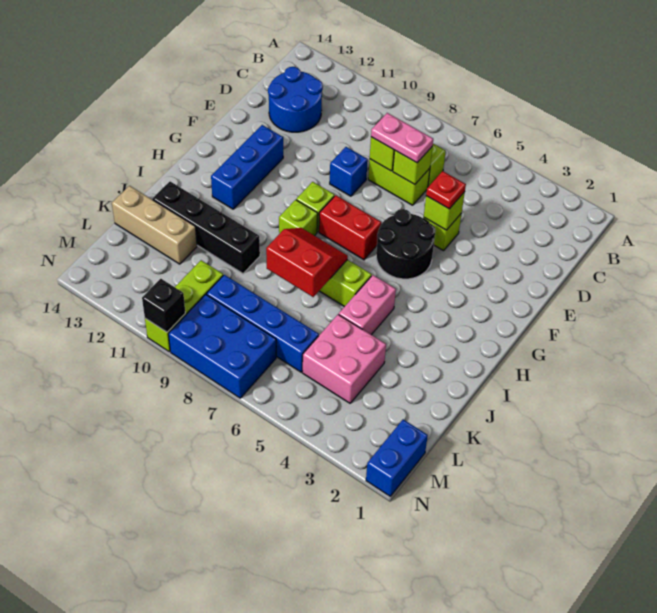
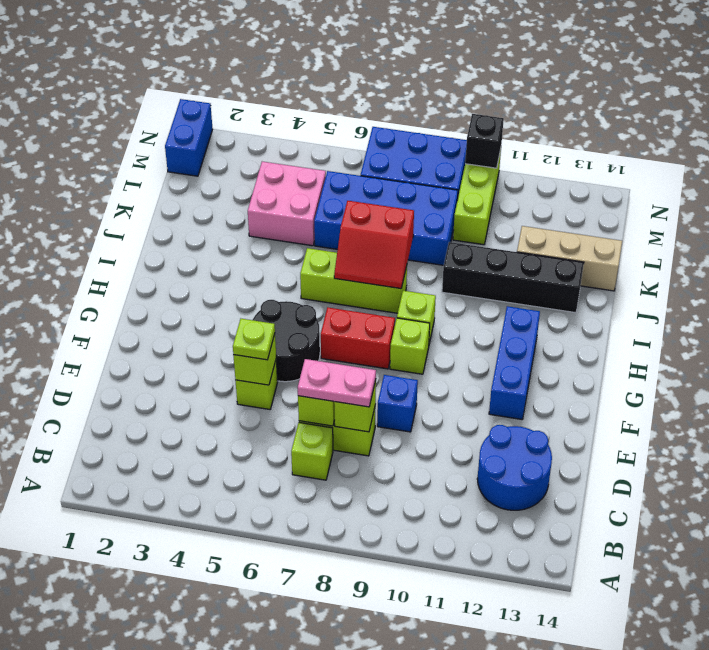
red plate E5 level 3 -> lime plate E5 level 3
pink brick I5:J5 level 1 -> none
blue brick L6:L9 level 1 -> blue brick K6:L9 level 1

